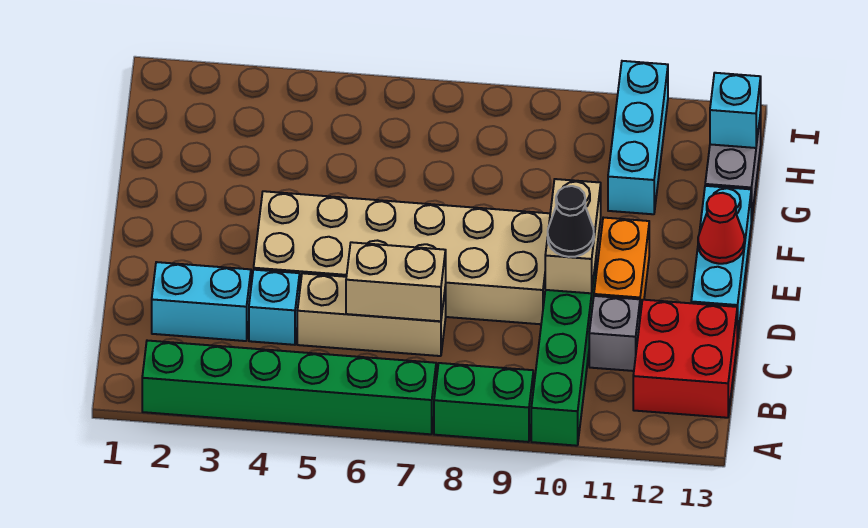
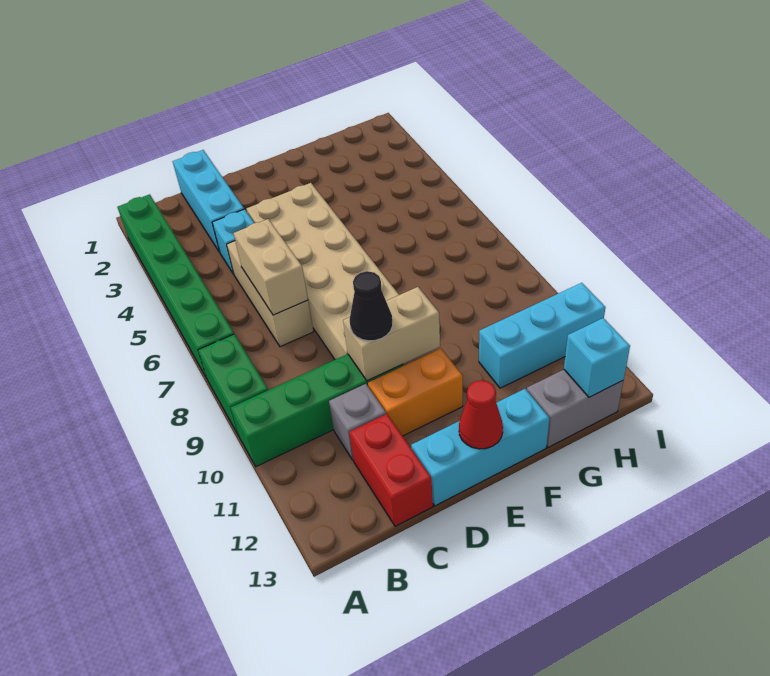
red brick B12:C13 level 1 -> red brick C12:C13 level 1
cyan brick C2:C3 level 1 -> cyan brick C1:C3 level 1

